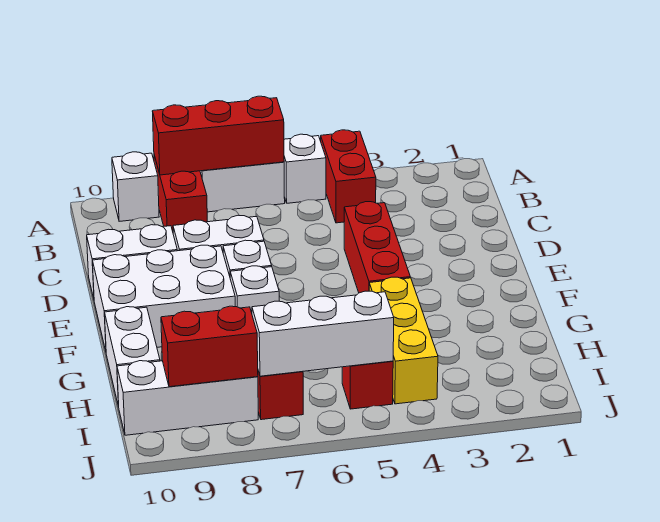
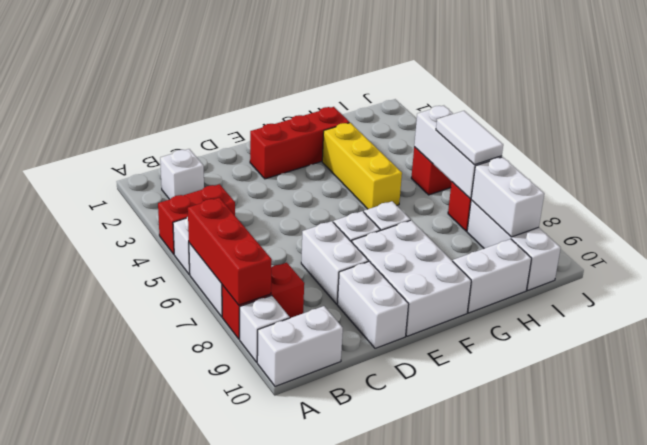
none -> white brick A10:B10 level 1
none -> white brick B2 level 1
red brick D4:F4 level 1 -> red brick E2:G2 level 1
yellow brick G4:I4 level 1 -> yellow brick G3:G5 level 1
none -> white tile I6:I7 level 3
red brick I8:I9 level 2 -> white brick I8:I9 level 2

